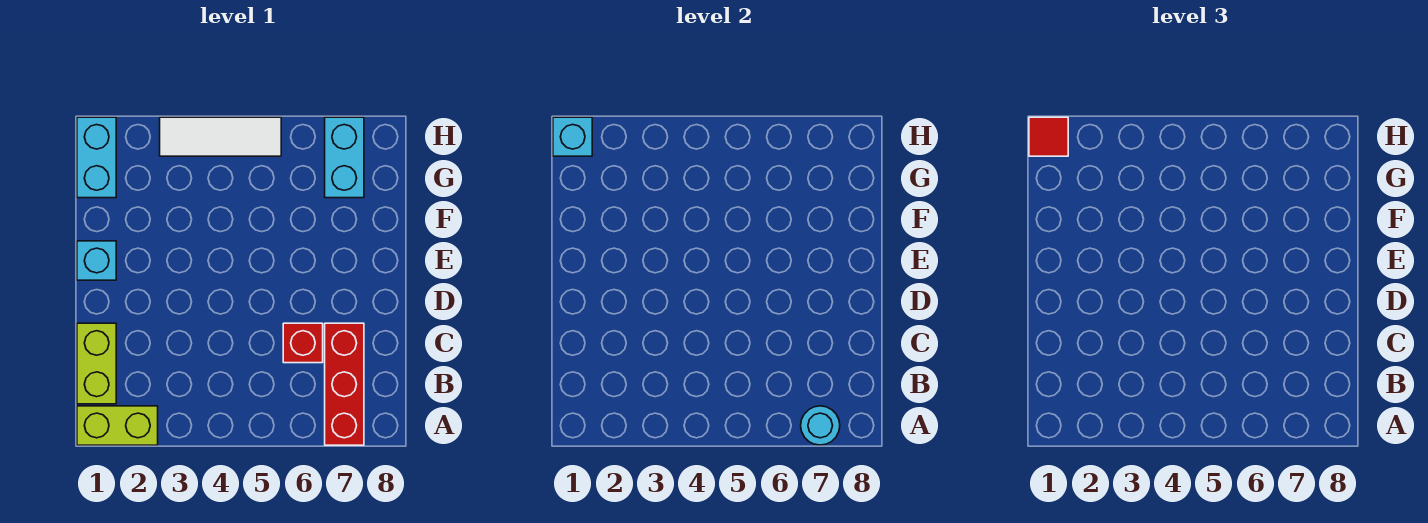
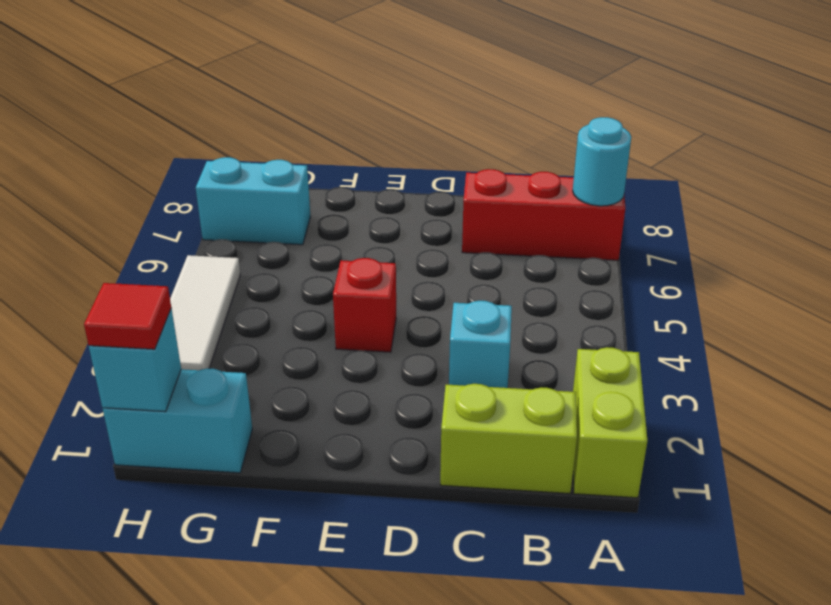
red brick C6 level 1 -> red brick E4 level 1
cyan brick E1 level 1 -> cyan brick C3 level 1

